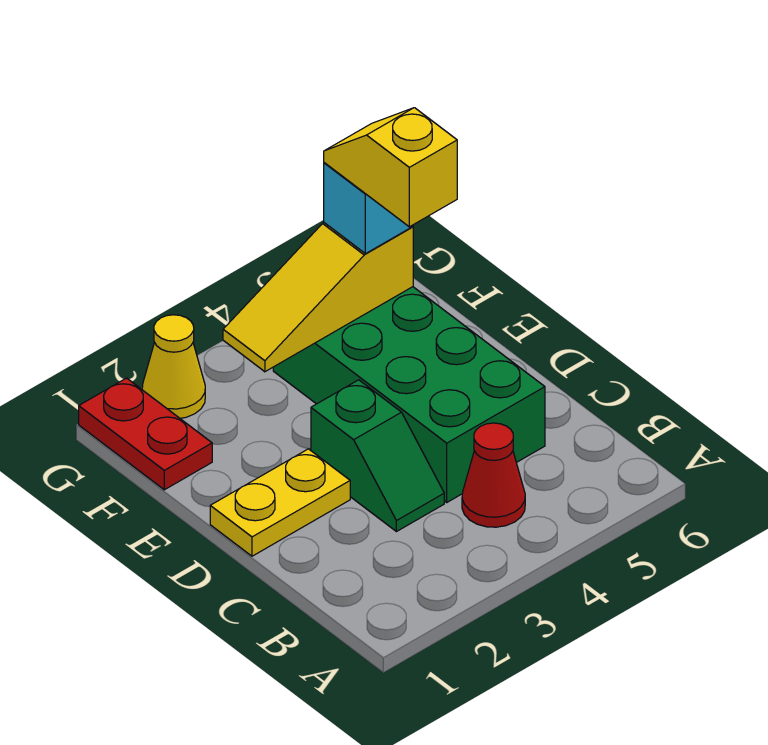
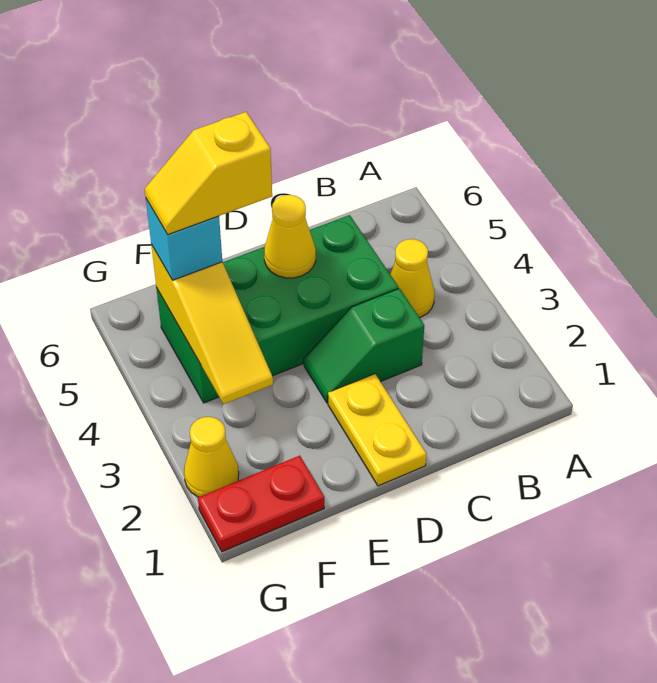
red cone B4 level 1 -> yellow cone B4 level 1
green slope C3:D3 level 1 top D -> green slope C3:D3 level 1 top C
none -> yellow cone D5 level 2

